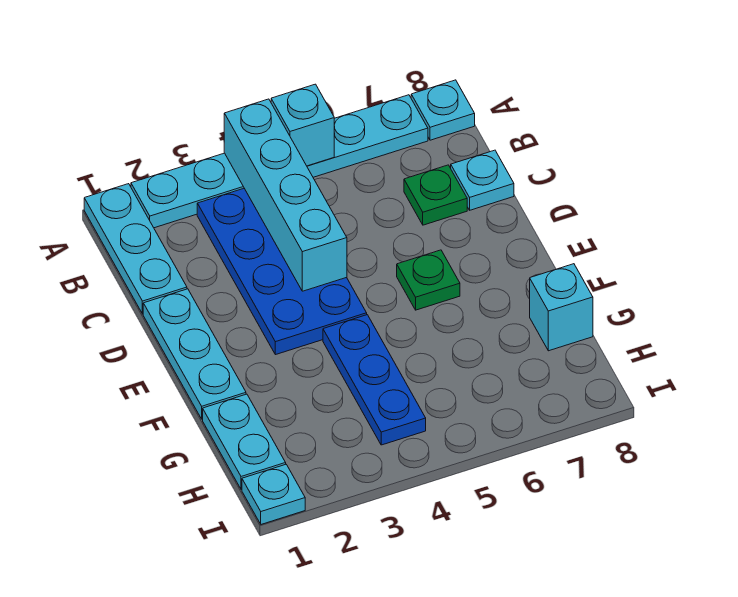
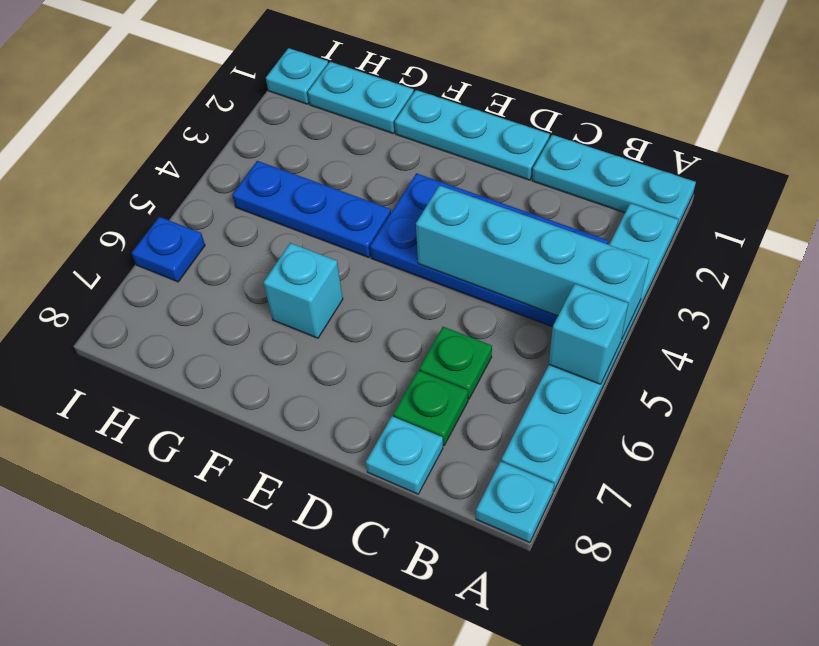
green plate E6 level 1 -> green plate C6 level 1
cyan brick G8 level 1 -> cyan brick F6 level 1
none -> blue plate I6 level 1

